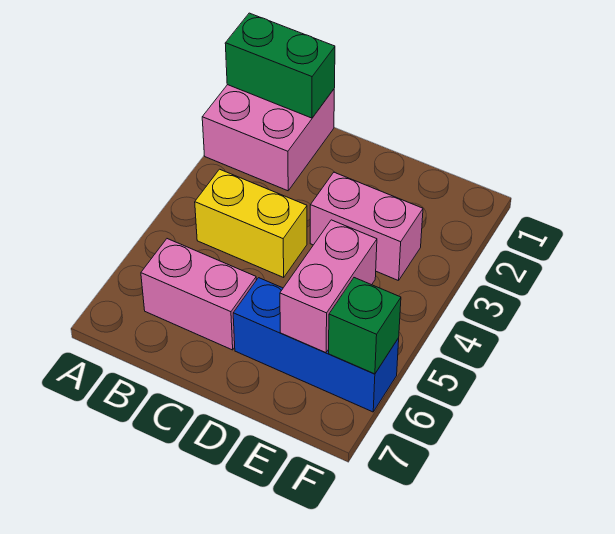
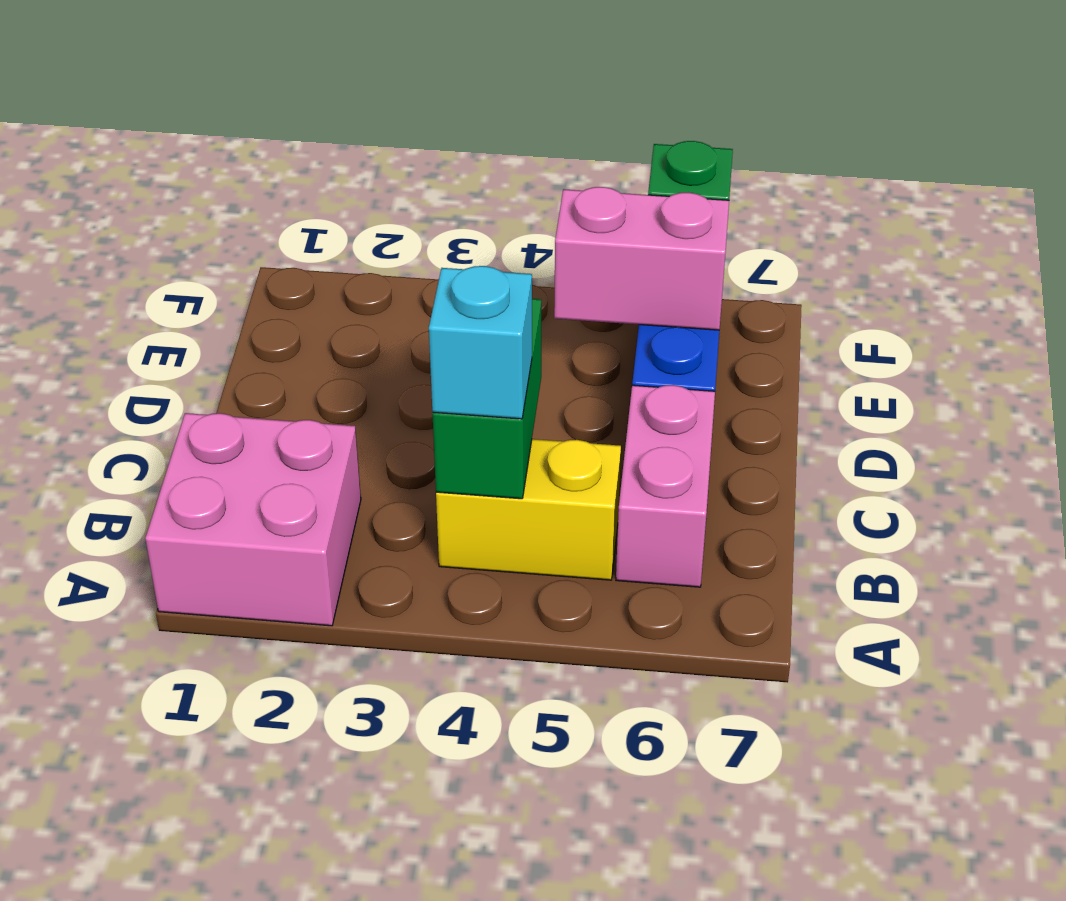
green brick A1:B1 level 2 -> green brick B4:C4 level 2
yellow brick B4:C4 level 1 -> yellow brick B4:B5 level 1
none -> cyan brick B4 level 3
pink brick D3:E3 level 1 -> none

